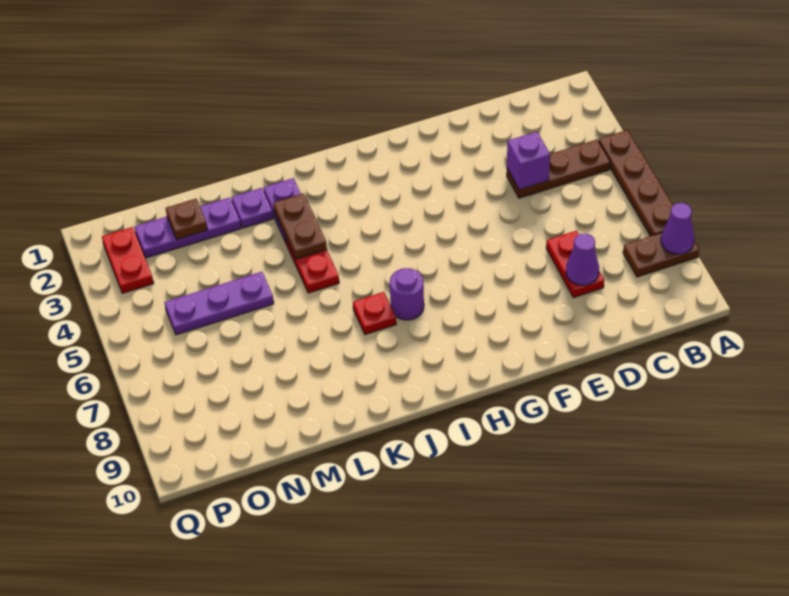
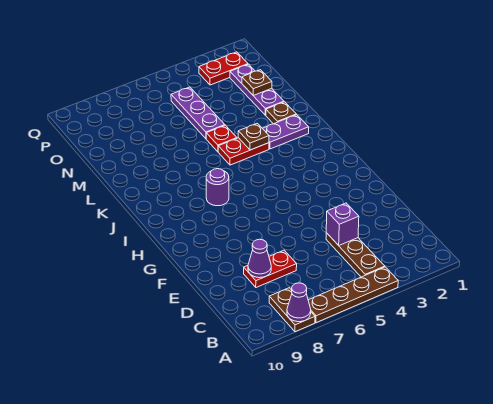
red plate J7 level 1 -> red plate L5 level 1
brown plate K3:K4 level 2 -> brown plate K4 level 2
purple plate L2 level 1 -> brown plate L2 level 1

